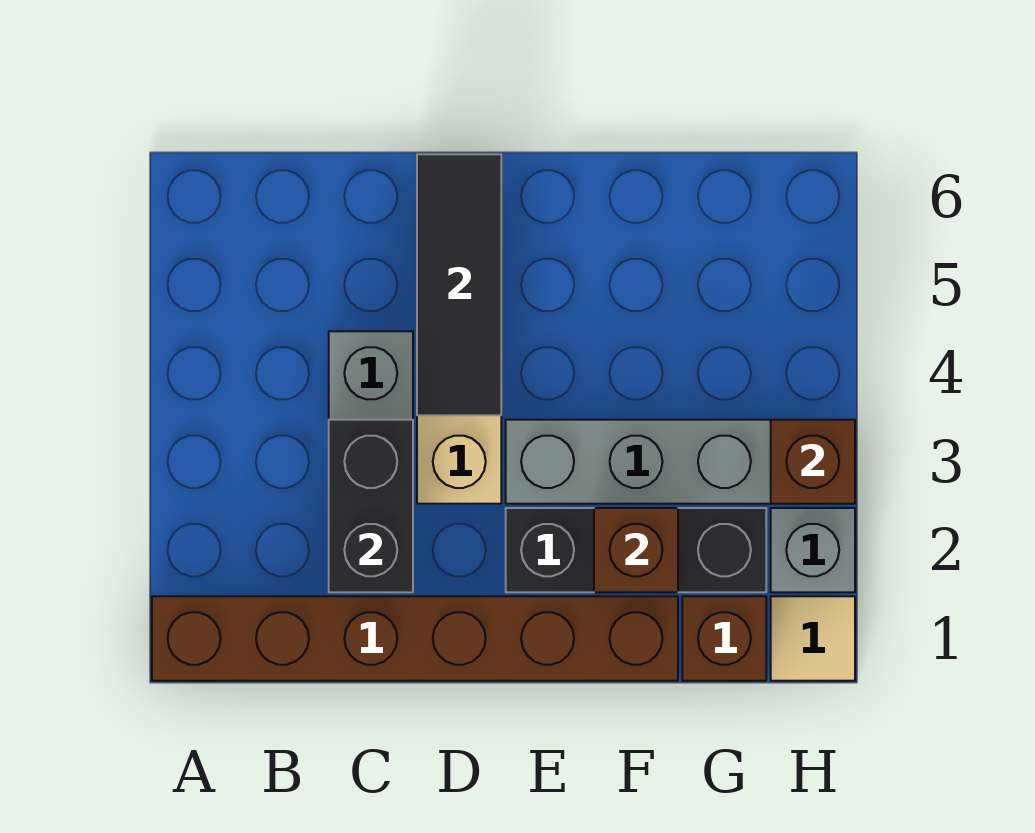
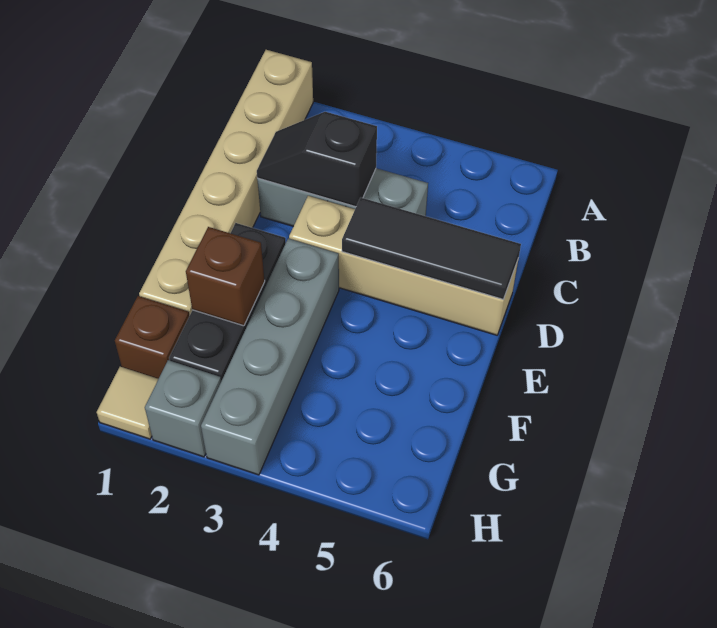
brown brick A1:F1 level 1 -> tan brick A1:F1 level 1
black brick C2:C3 level 2 -> black slope C2:C3 level 2 top 3
brown brick H3 level 2 -> none

